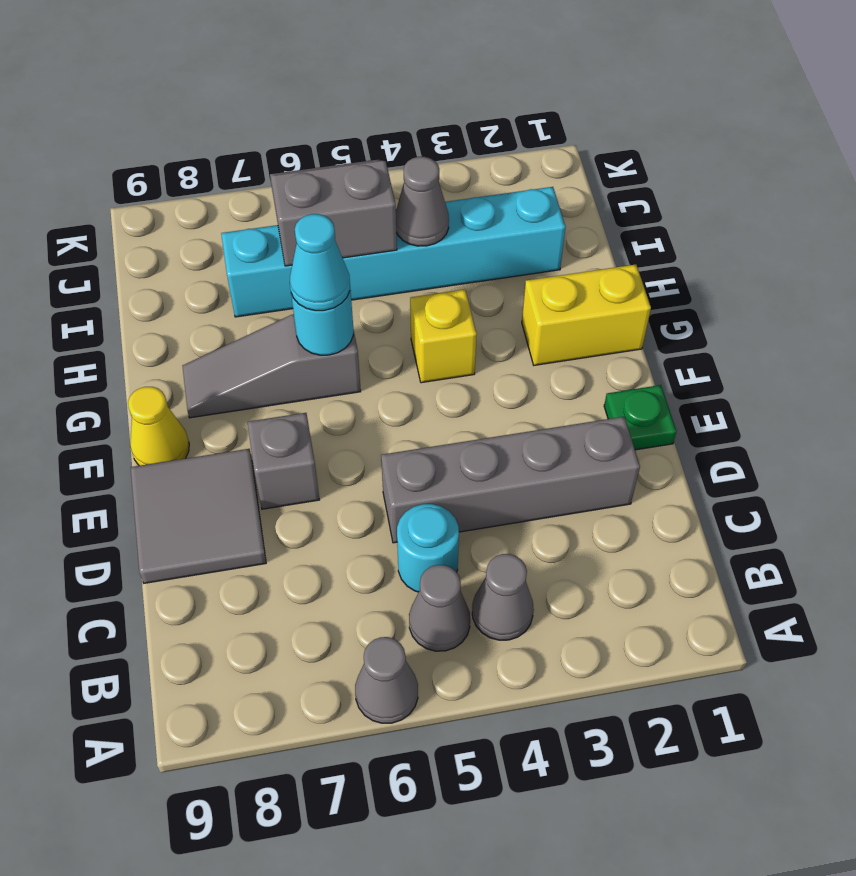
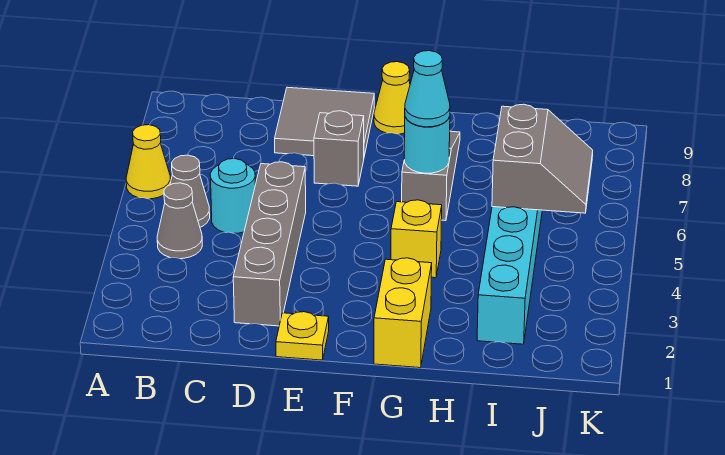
grey cone A6 level 1 -> yellow cone A6 level 1
green plate E1 level 1 -> yellow plate E1 level 1
grey cone I4 level 2 -> none

